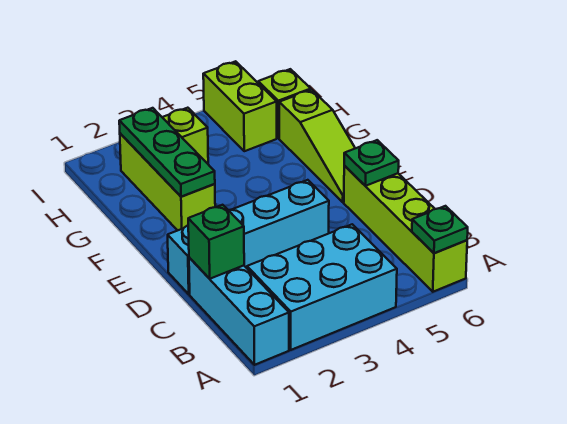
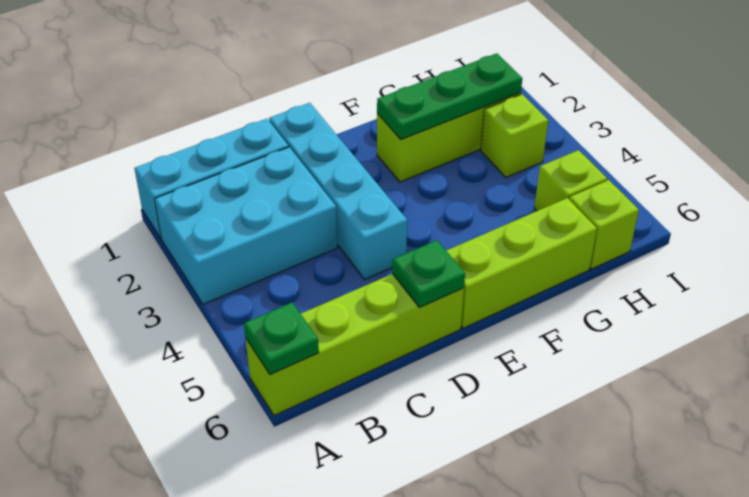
cyan brick A2:B4 level 1 -> cyan brick A2:C3 level 1
green brick C1 level 2 -> none
lime slope E6:G6 level 1 top G -> lime brick E6:G6 level 1
lime brick H5:I5 level 1 -> lime brick H5 level 1

